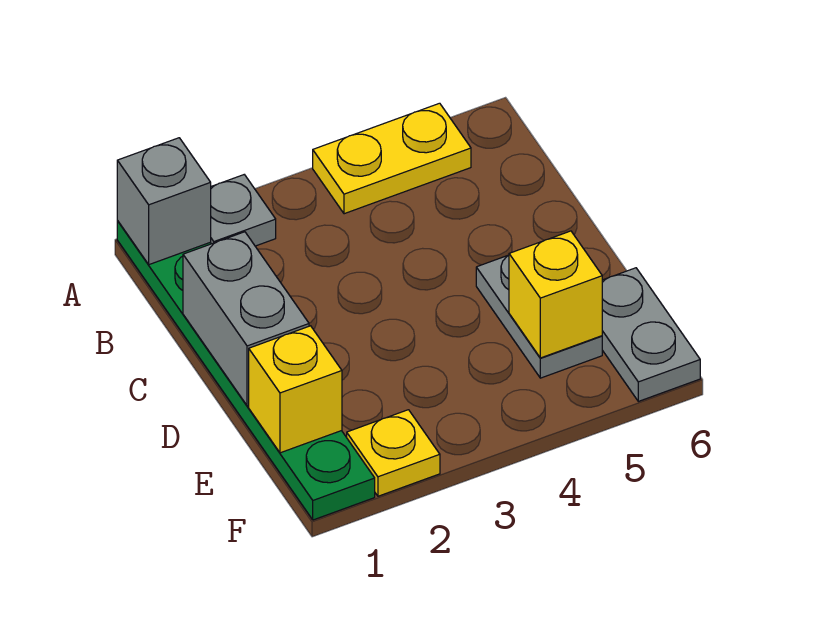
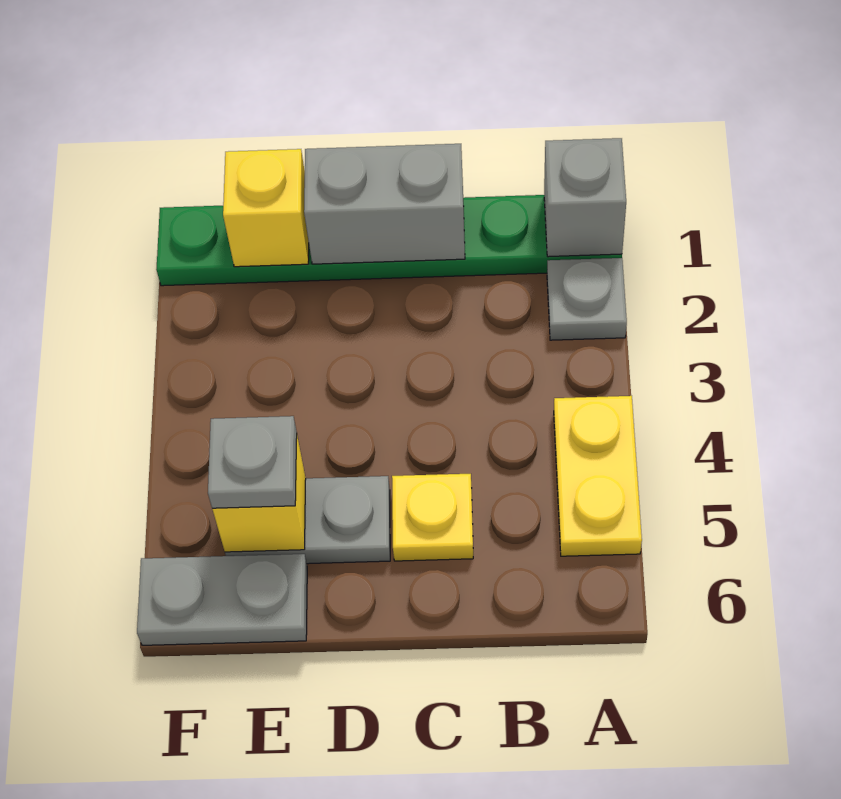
none -> grey plate E5 level 3
yellow plate F2 level 1 -> yellow plate C5 level 1

